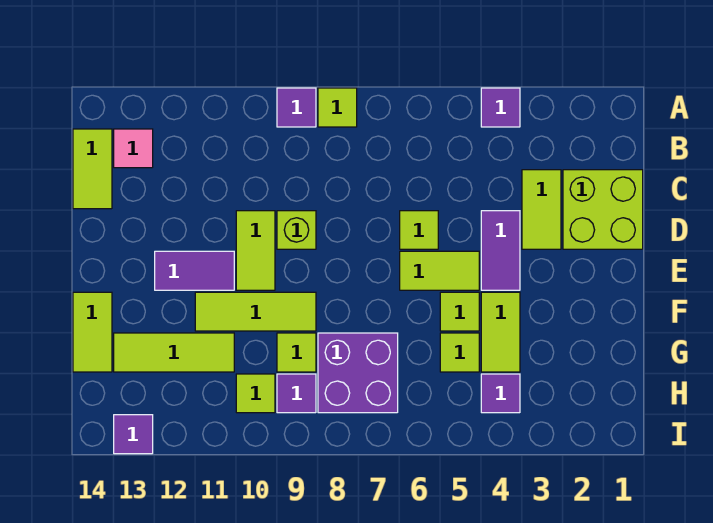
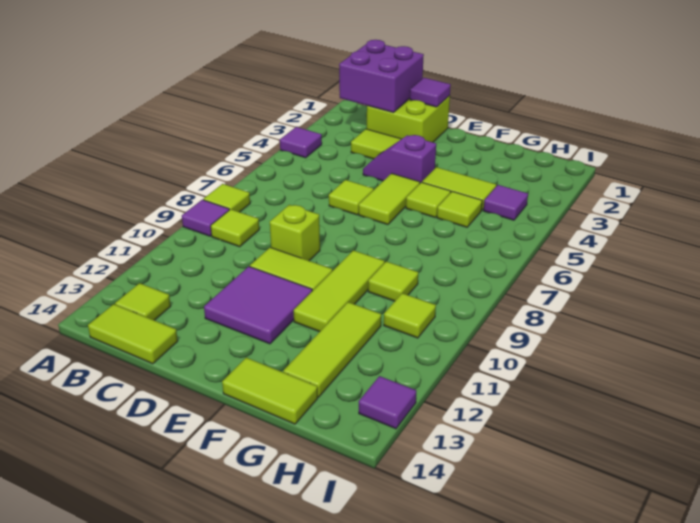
none -> lime tile B9 level 1
pink tile B13 level 1 -> lime tile B13 level 1
purple tile D4:E4 level 1 -> purple slope D4:E4 level 1 top E
purple tile E11:E12 level 1 -> purple tile D11:E12 level 1
purple brick G7:H8 level 1 -> purple brick B1:C2 level 2
purple tile H9 level 1 -> purple tile D1 level 2

